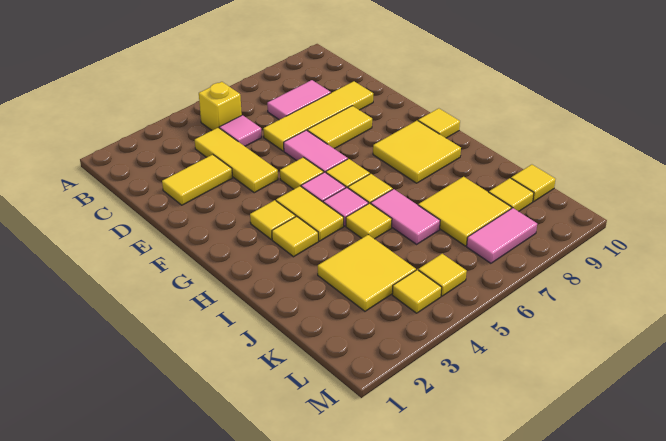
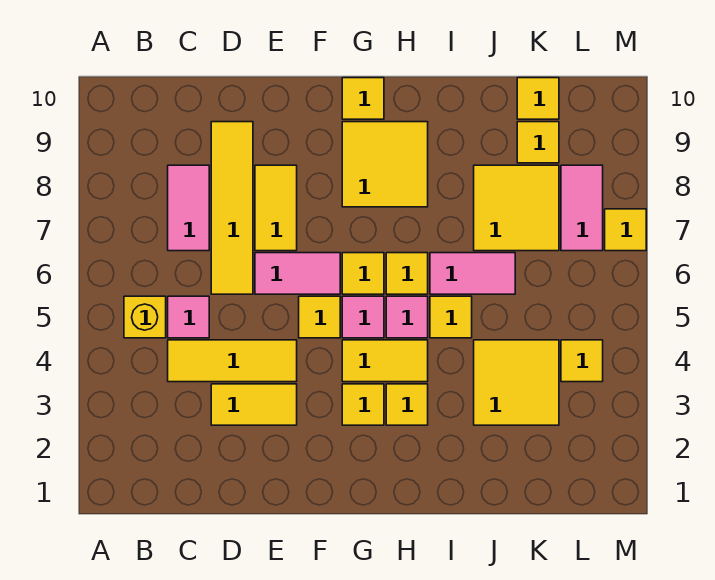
yellow tile D2:D3 level 1 -> yellow tile D3:E3 level 1
yellow tile L5 level 1 -> yellow tile M7 level 1

